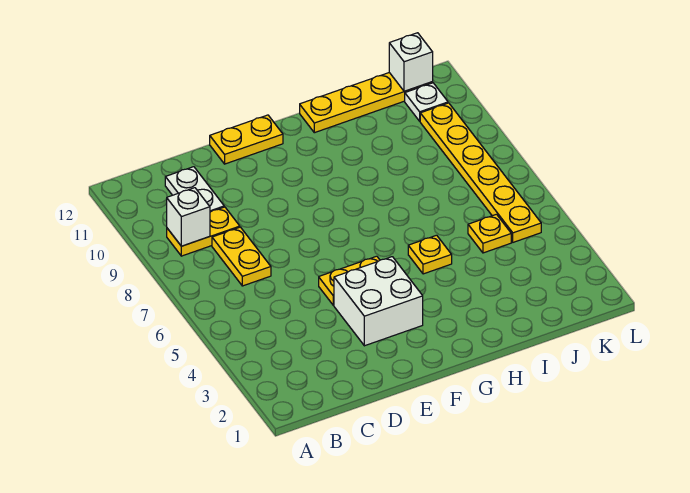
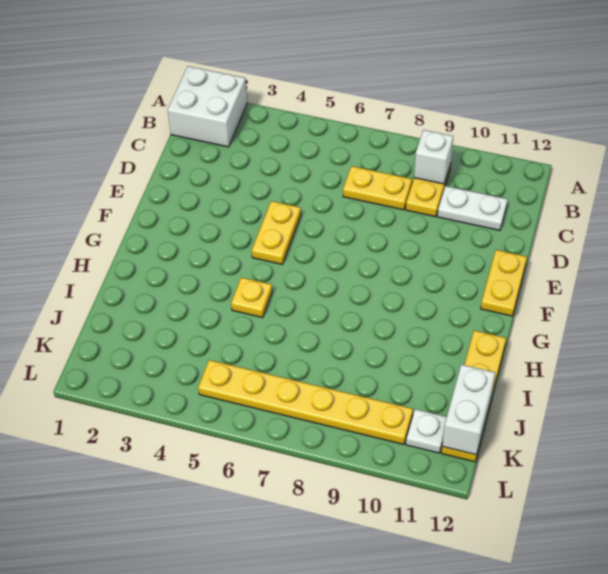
white brick E3:F4 level 1 -> white brick A1:B2 level 1
yellow plate J5 level 1 -> none
white brick K12 level 2 -> white brick J12:K12 level 2

